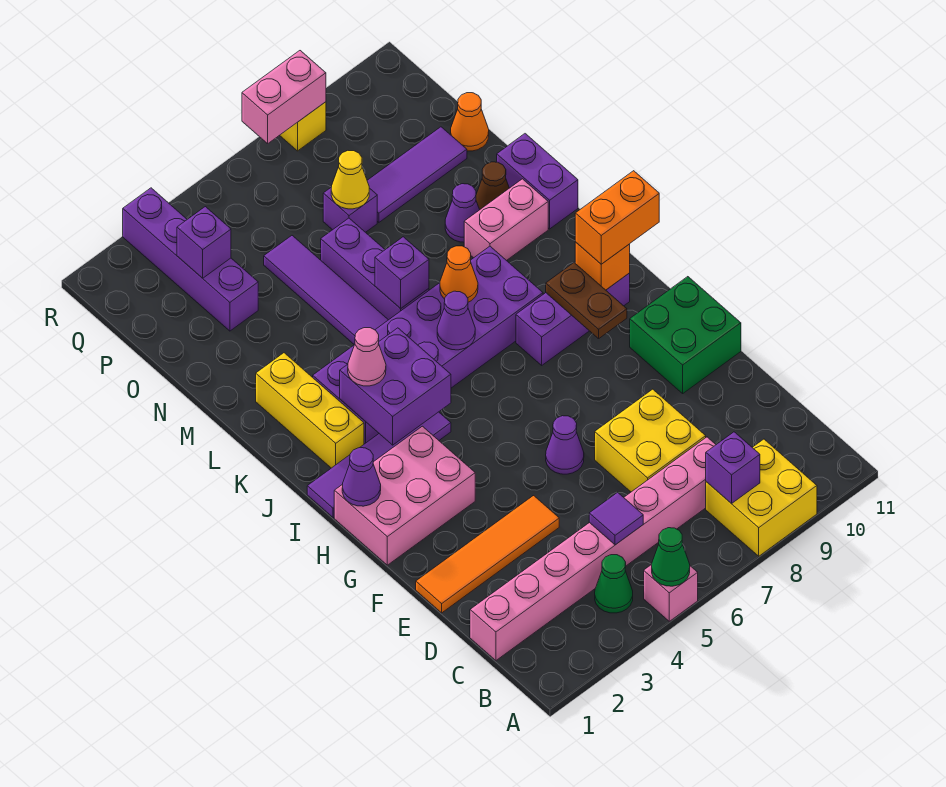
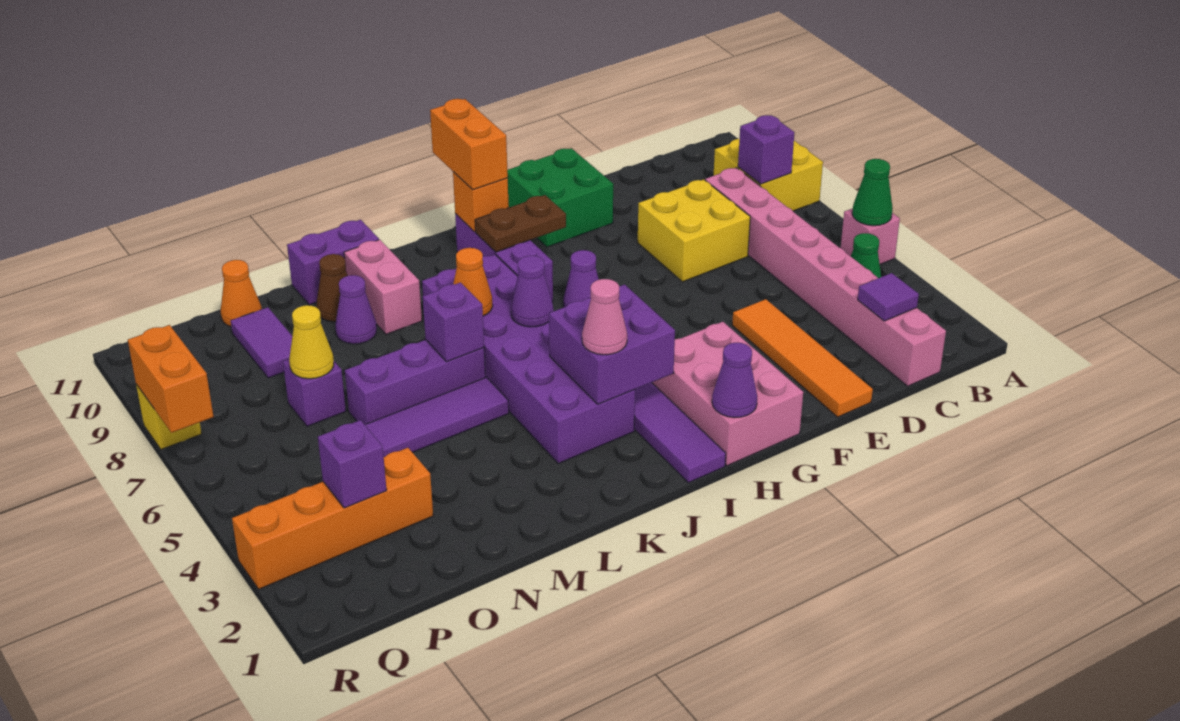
purple tile C5 level 2 -> purple tile C2 level 2
purple cone F6 level 1 -> purple cone H7 level 1
yellow brick J2:L2 level 1 -> none
purple brick O3:R3 level 1 -> orange brick O3:R3 level 1
purple tile O8:O10 level 1 -> purple tile O9:O10 level 1
pink brick R7:R8 level 2 -> orange brick R7:R8 level 2

